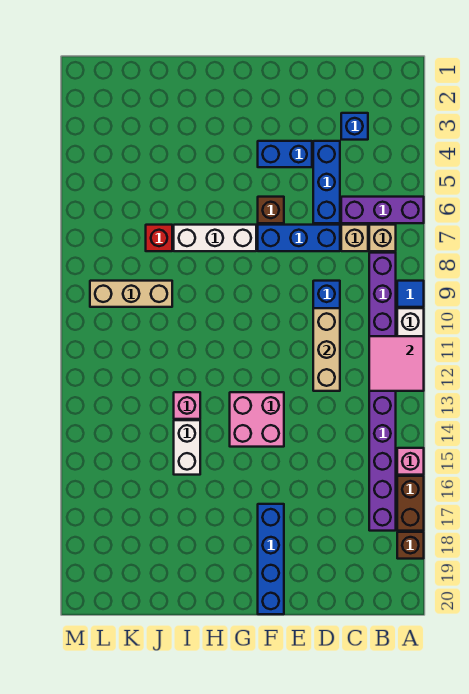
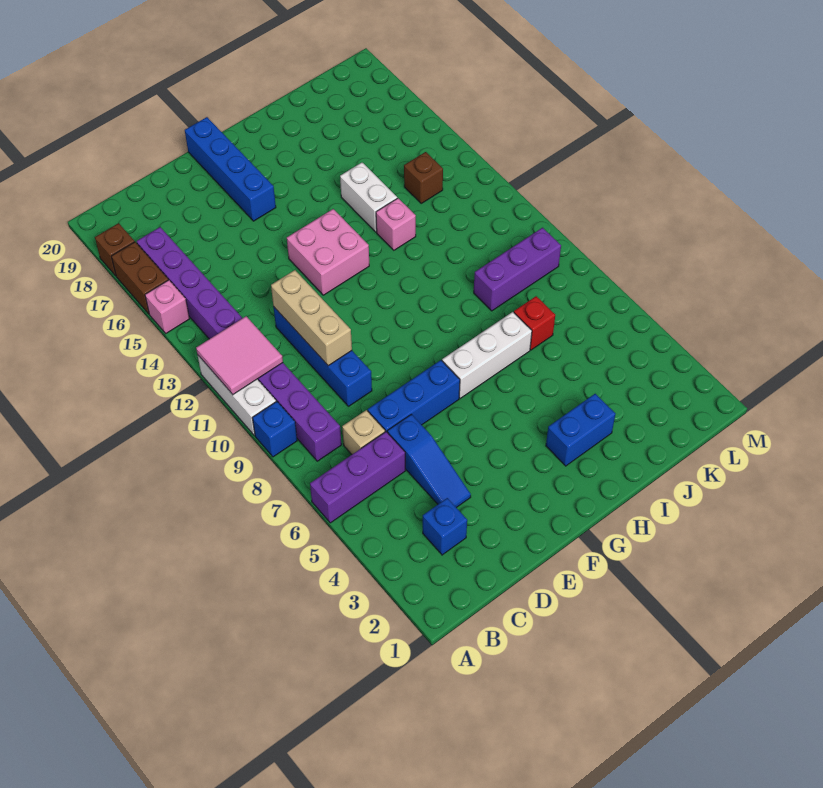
blue tile A9 level 1 -> blue brick A9 level 1
tan brick B7 level 1 -> none
blue brick D4:D6 level 1 -> blue slope D4:D6 level 1 top 6
blue brick E4:F4 level 1 -> blue brick H3:I3 level 1
brown brick F6 level 1 -> brown brick K14 level 1
tan brick J9:L9 level 1 -> purple brick J9:L9 level 1

